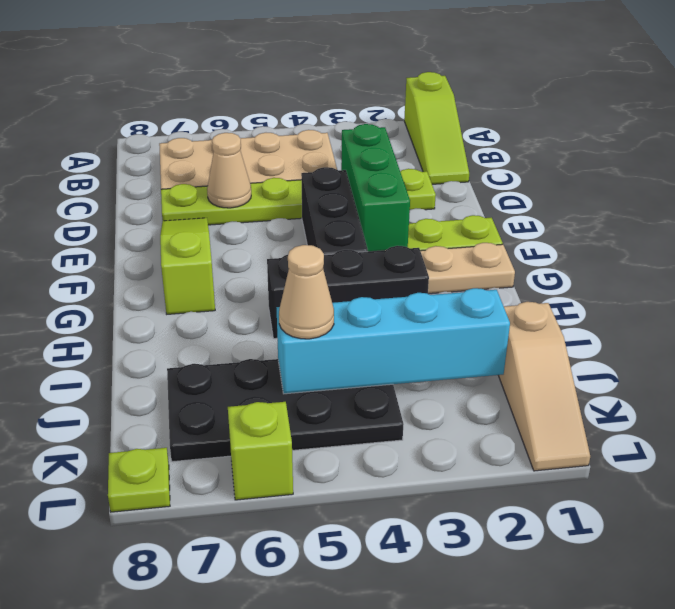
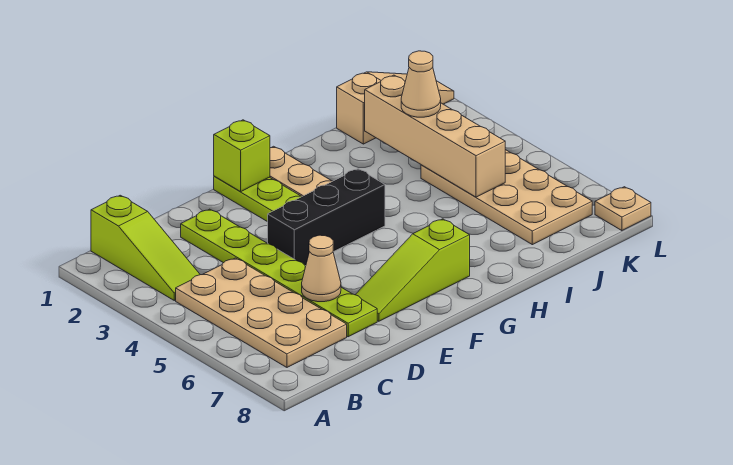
lime slope A1:C1 level 1 top A -> lime slope B1:B3 level 1 top 1
green brick D3:F3 level 2 -> none
black brick H3:H5 level 1 -> none
cyan brick J2:J5 level 2 -> tan brick J2:J5 level 2
black plate J4:K7 level 1 -> tan plate J4:K7 level 1
tan cone J5 level 3 -> tan cone J3 level 3
lime brick L6 level 1 -> lime brick F1 level 2
lime plate L8 level 1 -> tan plate L8 level 1

